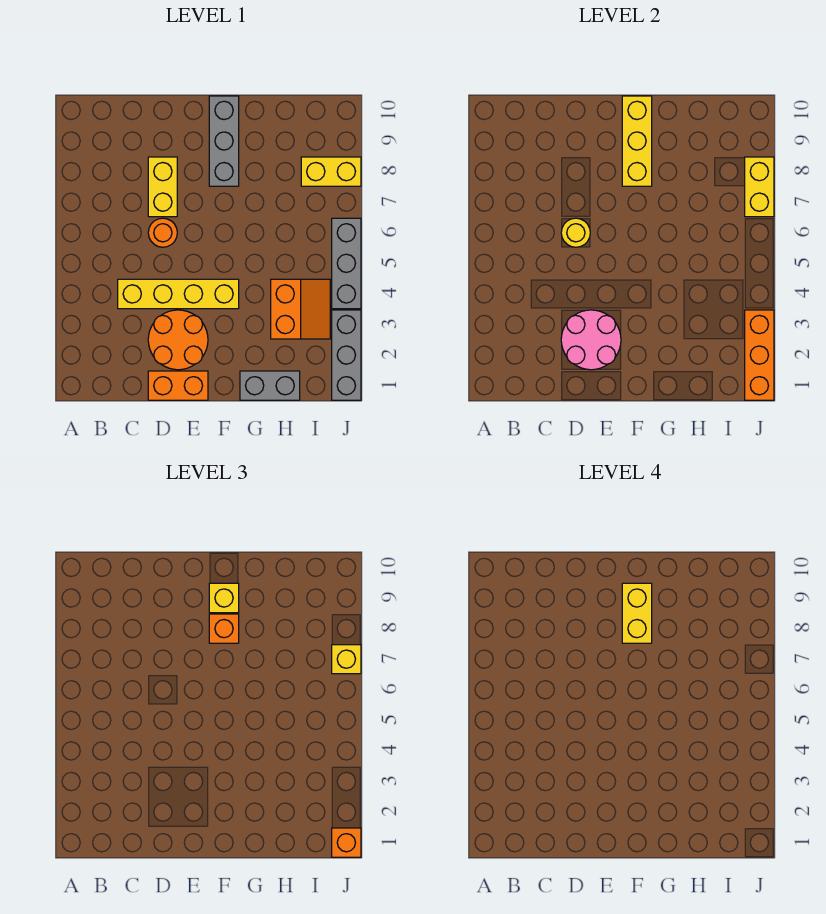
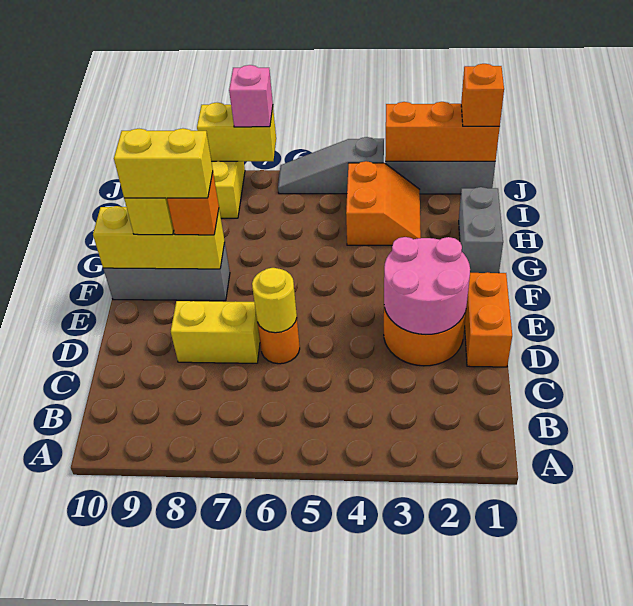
yellow brick C4:F4 level 1 -> none
orange slope H3:I4 level 1 top H -> orange slope H3:I4 level 1 top 4
grey brick J4:J6 level 1 -> grey slope J4:J6 level 1 top 4
yellow brick J7 level 3 -> pink brick J7 level 3

